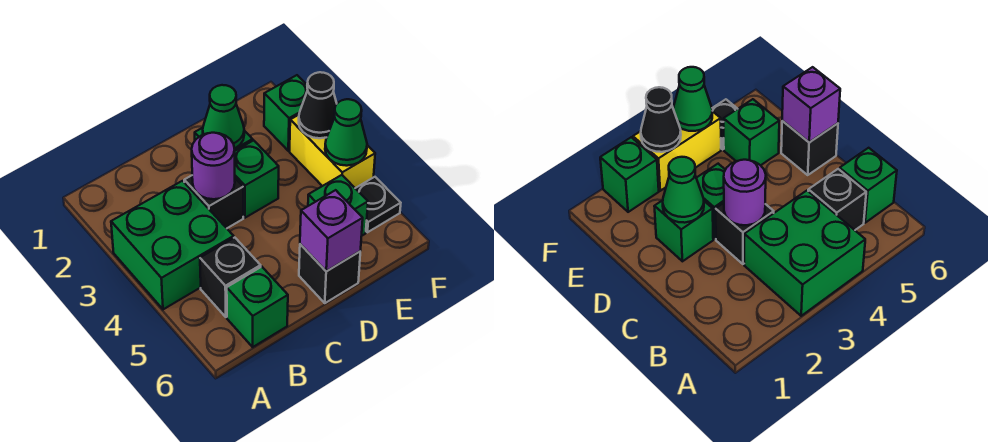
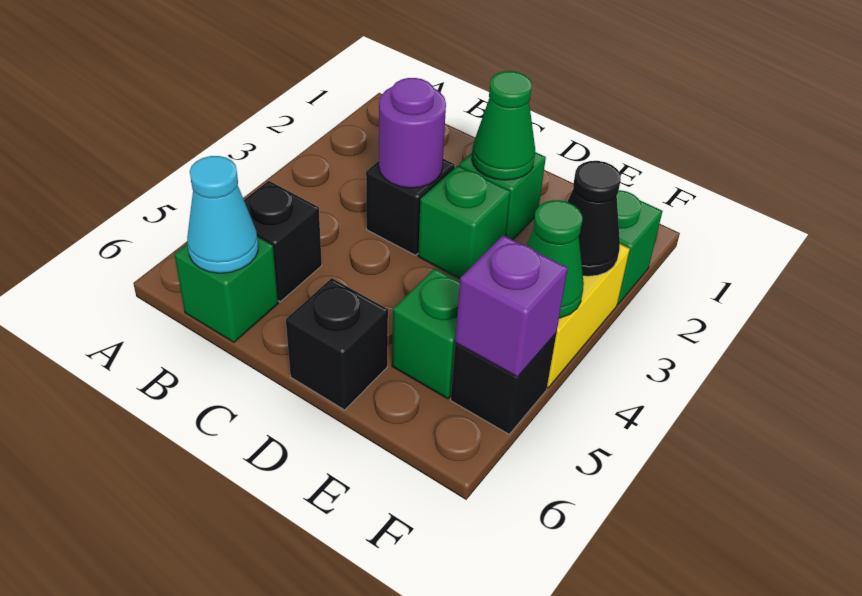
green brick A3:B4 level 1 -> none
none -> cyan cone B6 level 2
purple brick D6 level 2 -> purple brick F5 level 2
black plate F5 level 1 -> black brick F5 level 1

